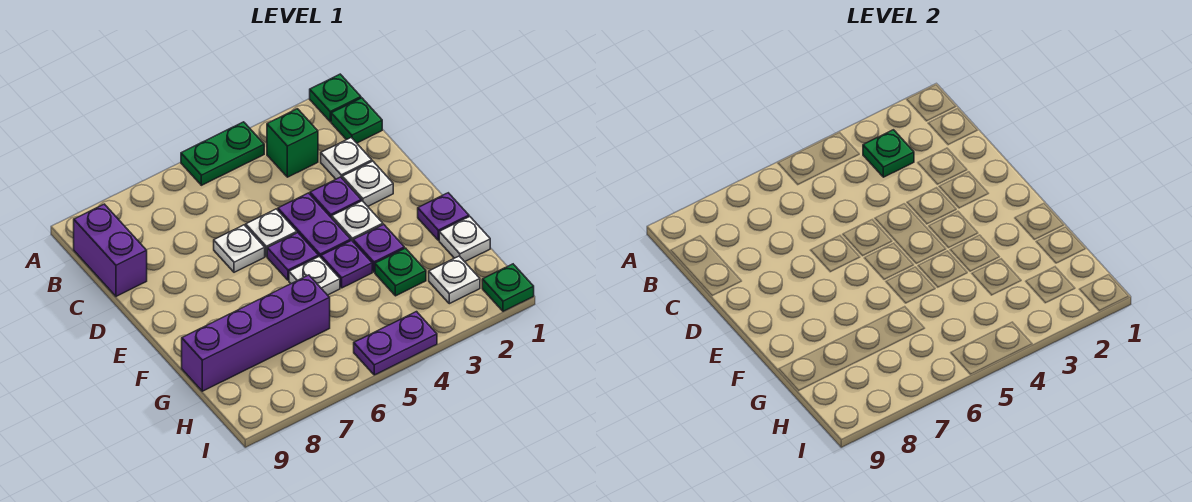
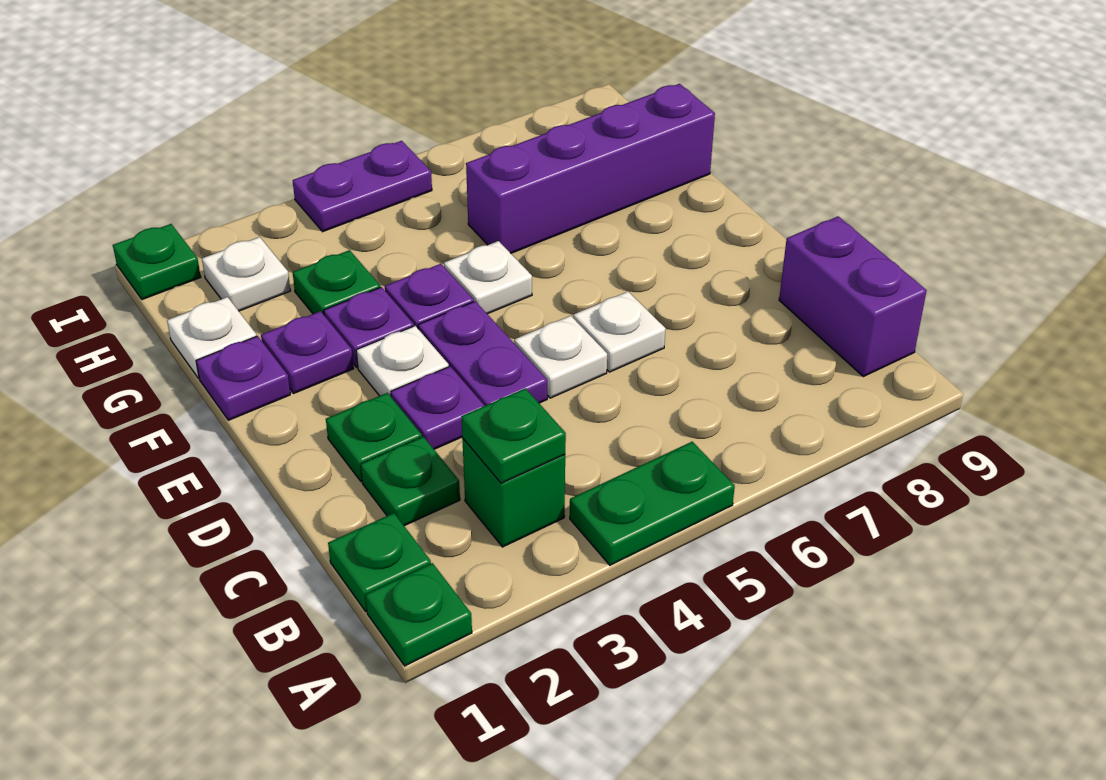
white plate C2 level 1 -> green plate C2 level 1
white plate D2 level 1 -> green plate D2 level 1
purple plate E5 level 1 -> purple plate F2 level 1

